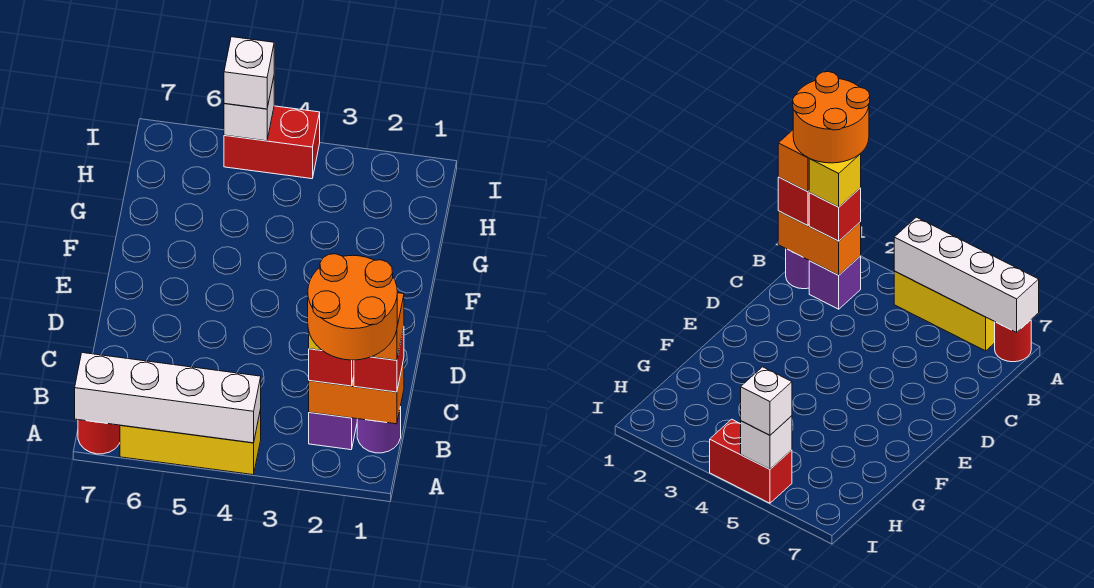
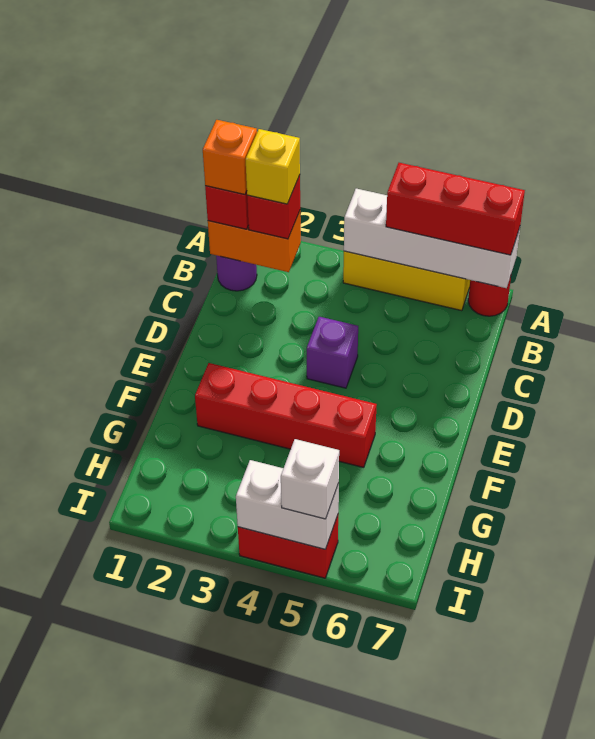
orange round brick A1:B2 level 5 -> none
none -> red brick A5:A7 level 3
purple brick B2 level 1 -> purple brick D4 level 1
none -> red brick F2:F5 level 1
white brick I5 level 2 -> white brick I4:I5 level 2

